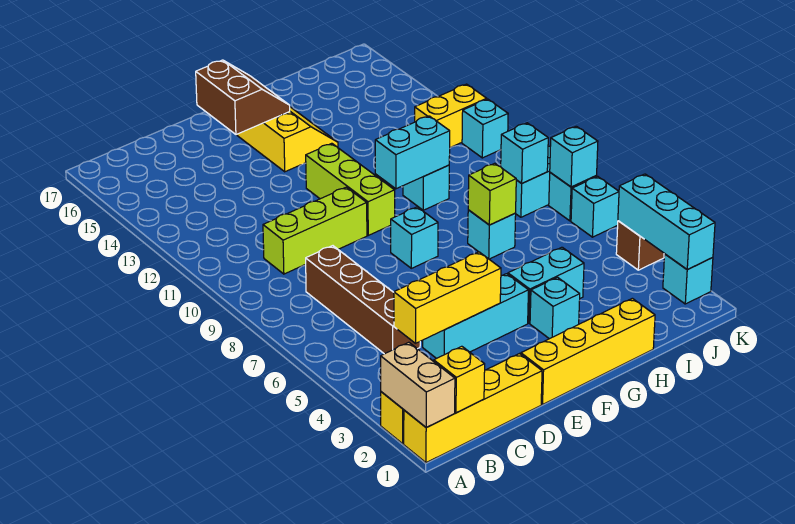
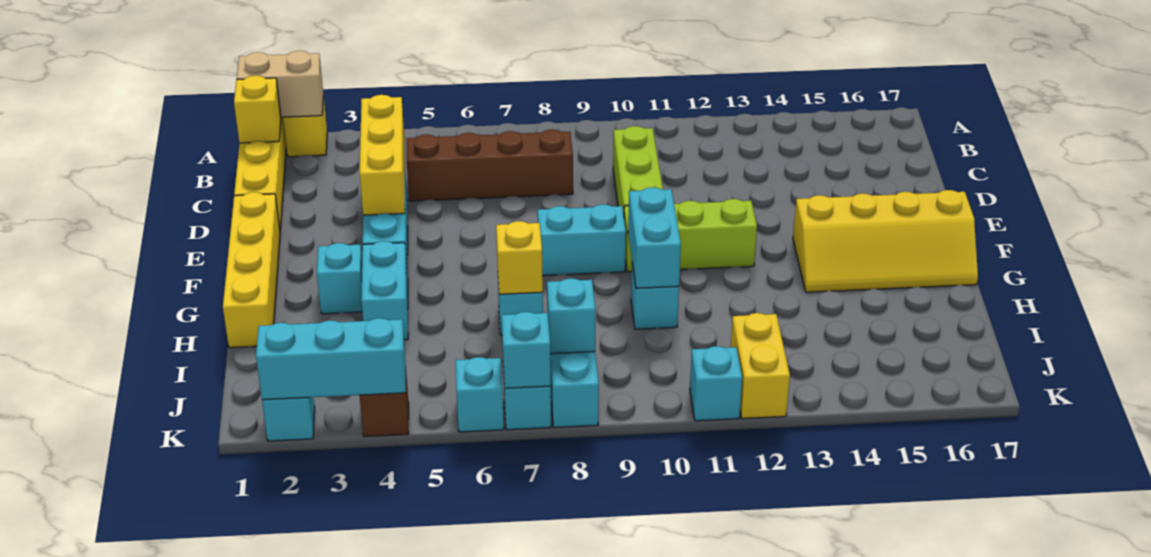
brown slope E15:F16 level 2 top E -> none
cyan brick F8 level 1 -> cyan brick F8:F9 level 1
lime brick H7 level 2 -> yellow brick H7 level 2

